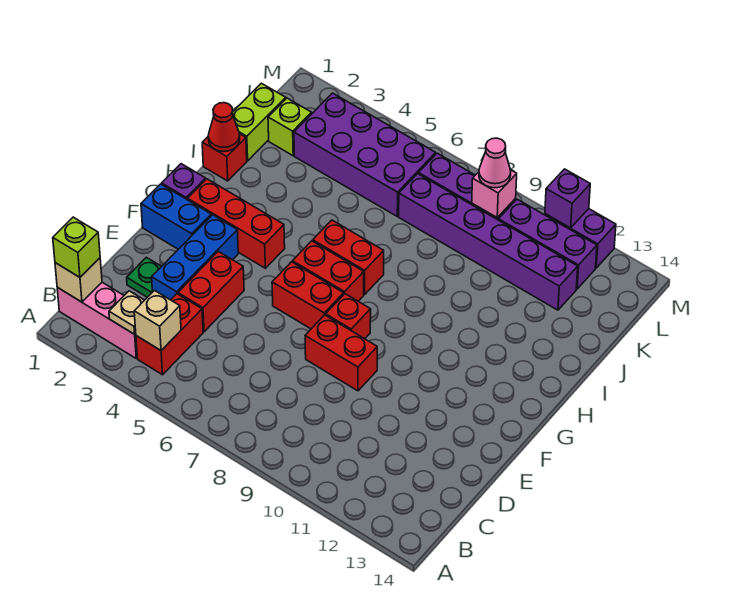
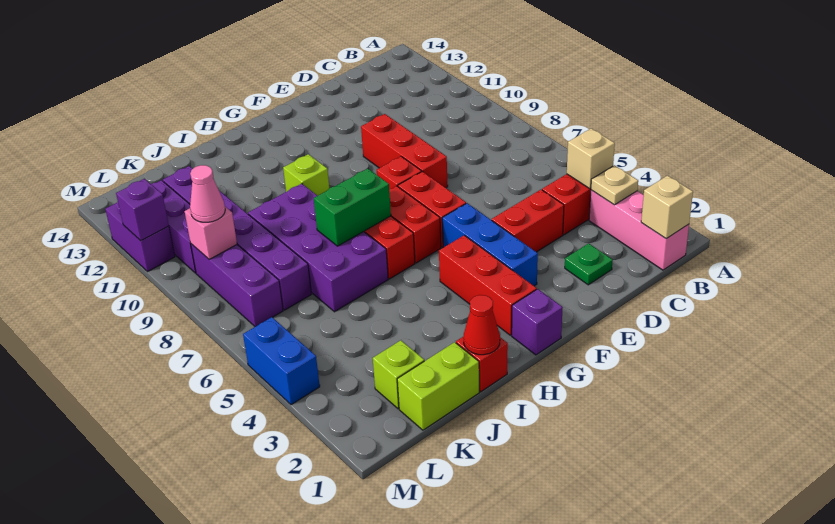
lime brick B1 level 3 -> lime brick H10 level 1
blue brick D3:F3 level 1 -> blue brick F3:F5 level 1
red brick E8:E9 level 1 -> red brick E8:E10 level 1
blue brick F1:F2 level 1 -> blue brick M4:M5 level 1
none -> green brick H7:I7 level 2
purple brick K3:L6 level 1 -> purple brick I6:J9 level 1

